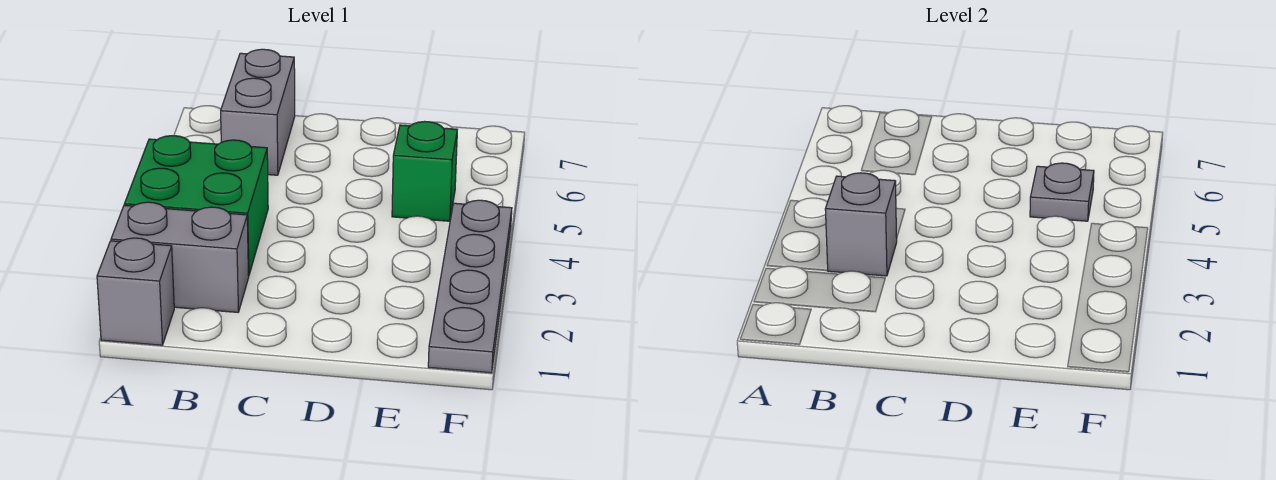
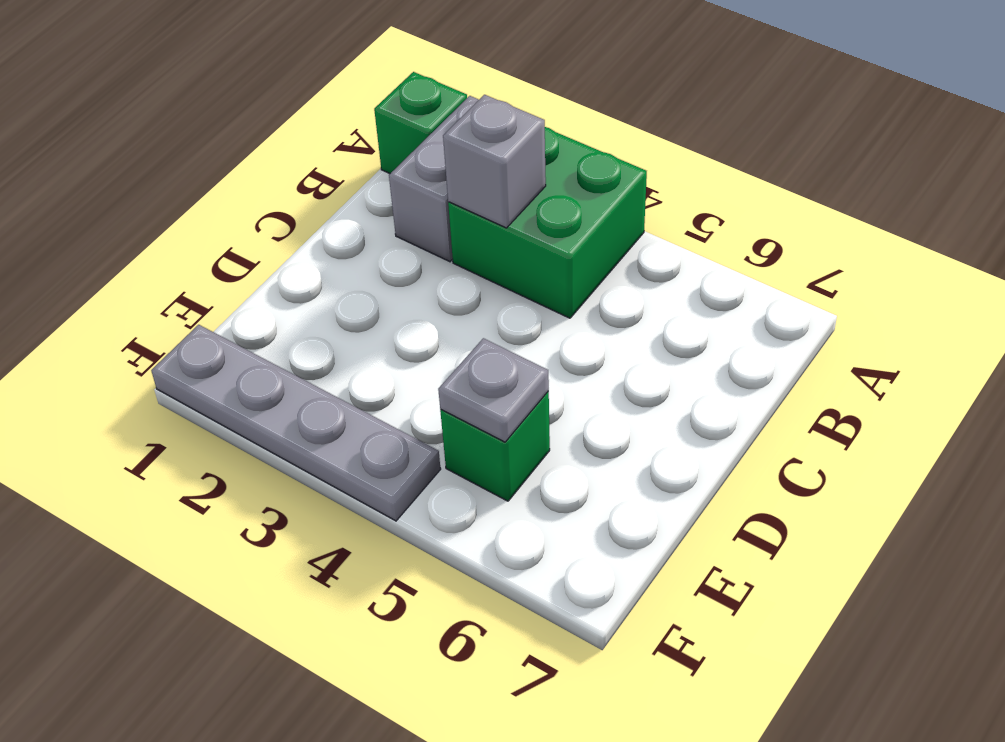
grey brick A1 level 1 -> green brick A1 level 1
grey brick B6:B7 level 1 -> none

